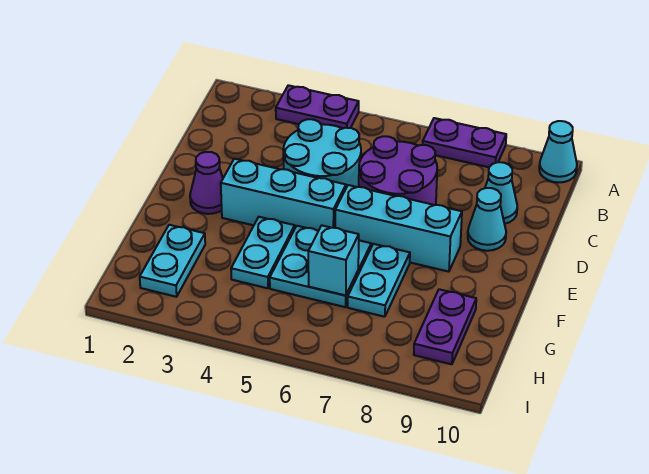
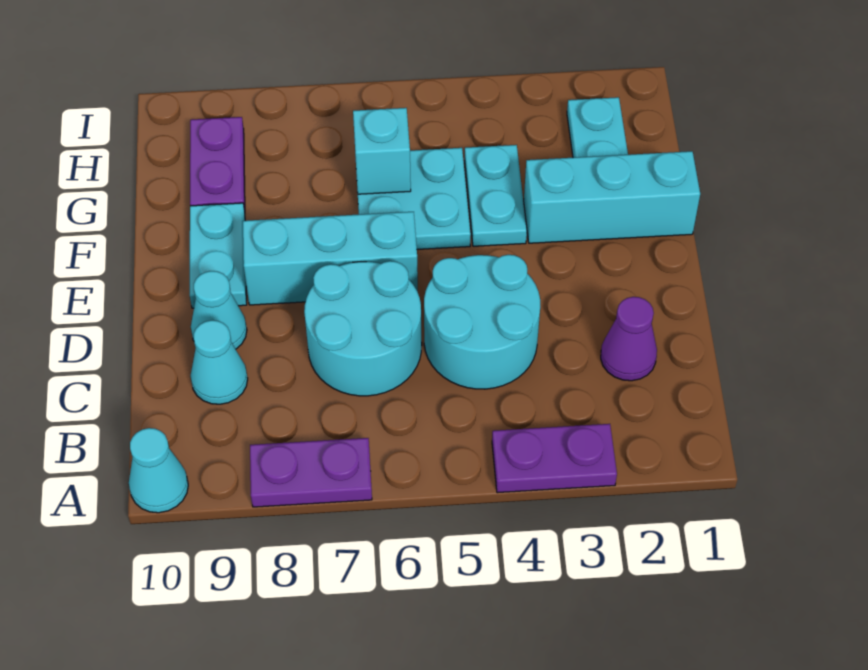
purple round brick C6:D7 level 1 -> cyan round brick C6:D7 level 1
purple cone E2 level 1 -> purple cone C2 level 1
cyan brick E3:E5 level 1 -> cyan brick F1:F3 level 1
cyan plate F7:G7 level 1 -> cyan plate E9:F9 level 1

